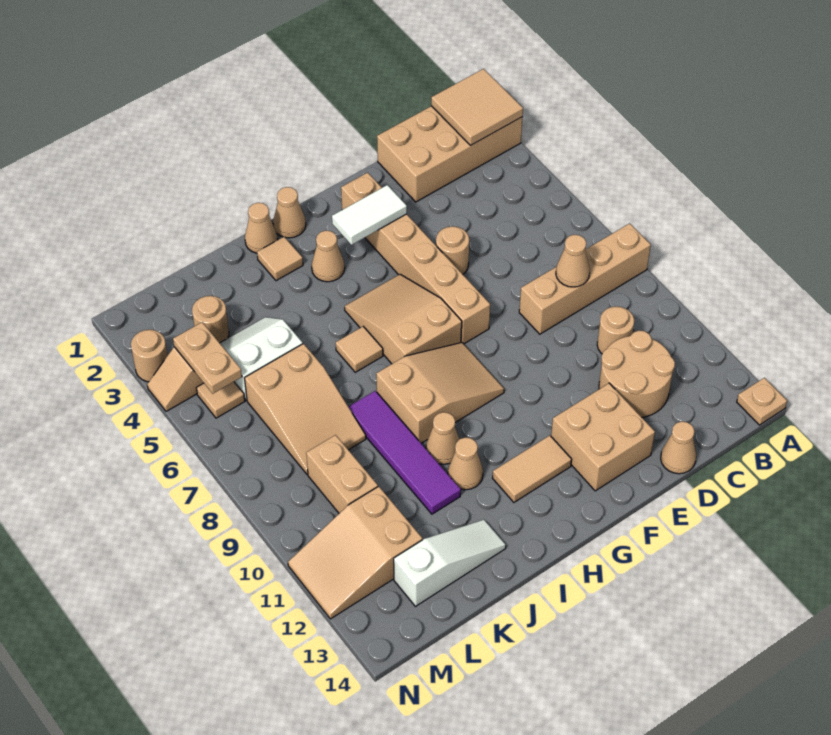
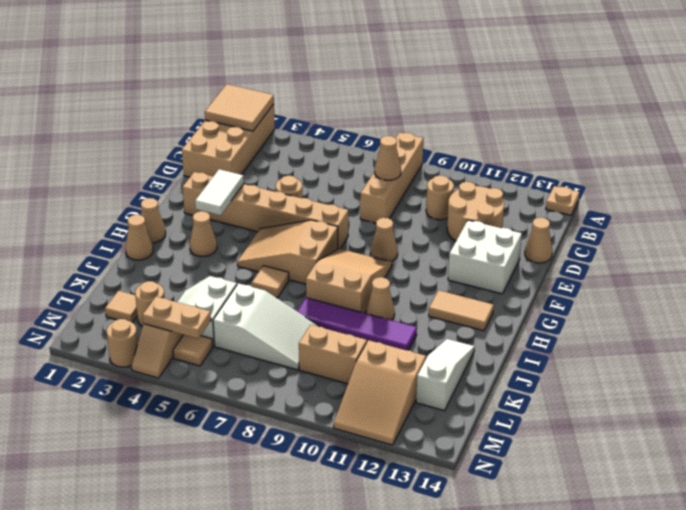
tan brick E12:F13 level 1 -> white brick E12:F13 level 1
tan tile G12:H12 level 1 -> tan tile H12:H13 level 1
tan tile I2 level 1 -> tan tile L2 level 1
tan cone I11 level 1 -> tan cone F9 level 1
tan slope K6:L8 level 1 top 6 -> white slope K6:L8 level 1 top 6

